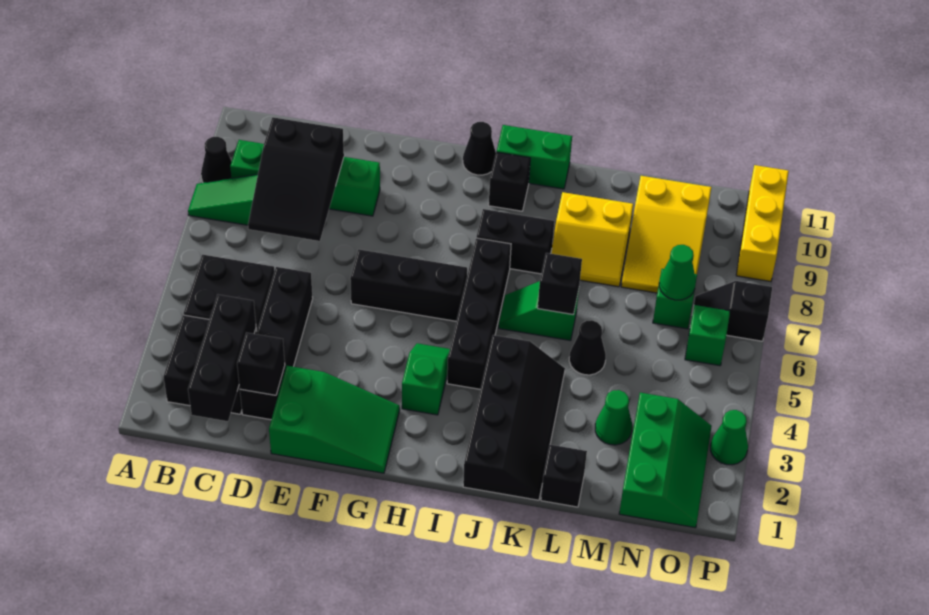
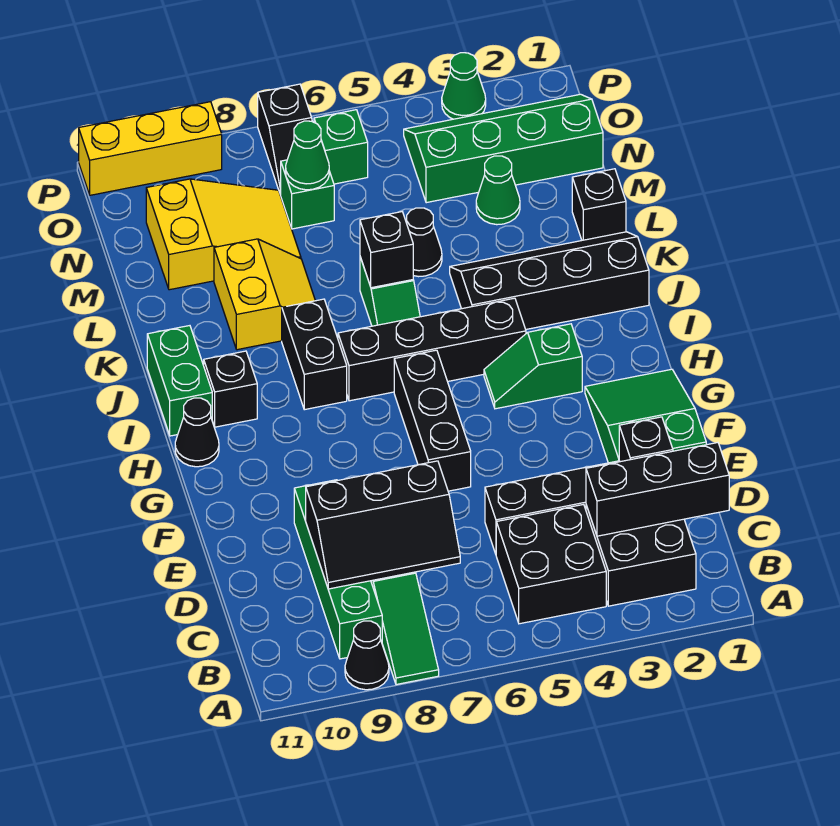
black slope C7:D9 level 2 top 9 -> black slope C7:D9 level 2 top D
green slope N1:O3 level 1 top N -> green slope N1:O4 level 1 top N

